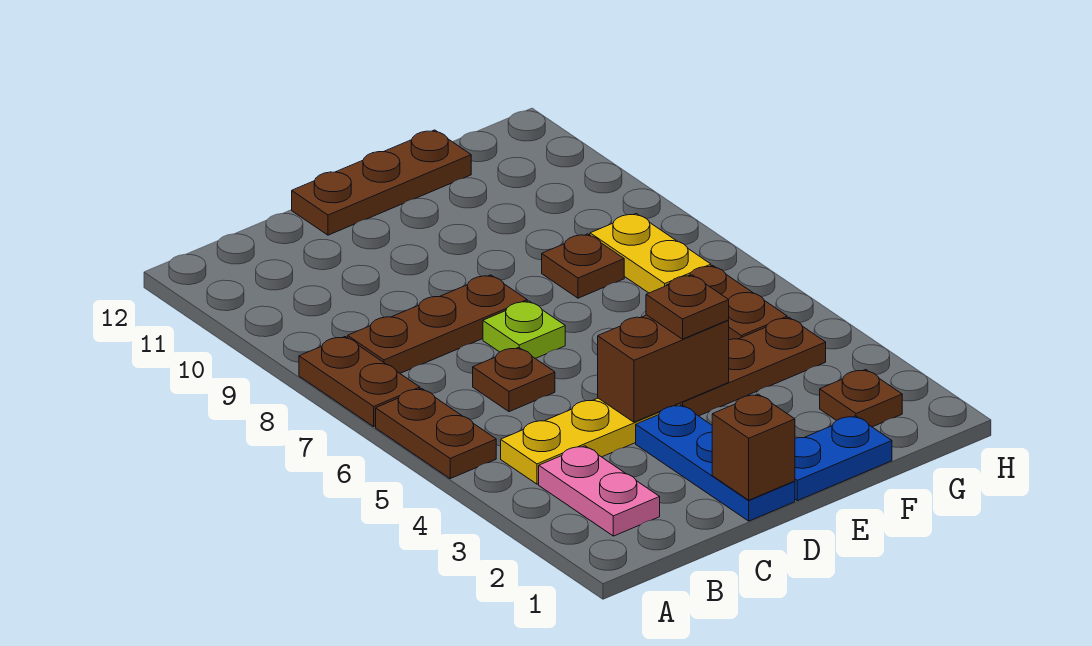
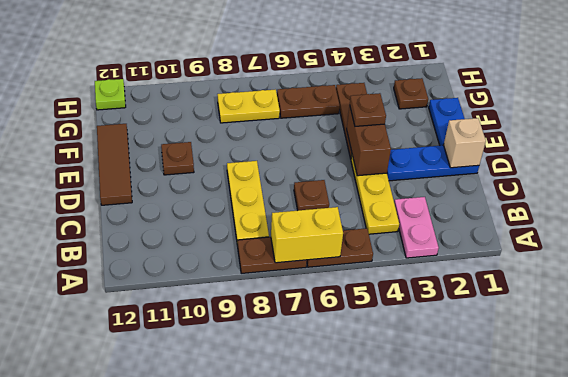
none -> yellow brick A6:A7 level 2
pink plate B2:B3 level 1 -> pink plate A3:B3 level 1
brown plate B8:D8 level 1 -> yellow plate B8:D8 level 1
brown brick D1 level 2 -> tan brick D1 level 2
lime plate D7 level 1 -> lime plate H12 level 1
brown plate D12:F12 level 1 -> brown tile D12:F12 level 1
brown plate F8 level 1 -> brown plate E10 level 1

